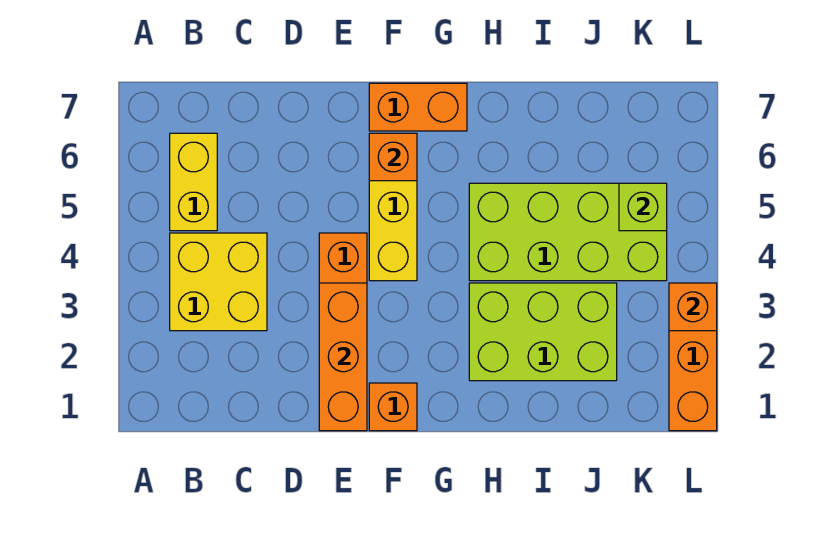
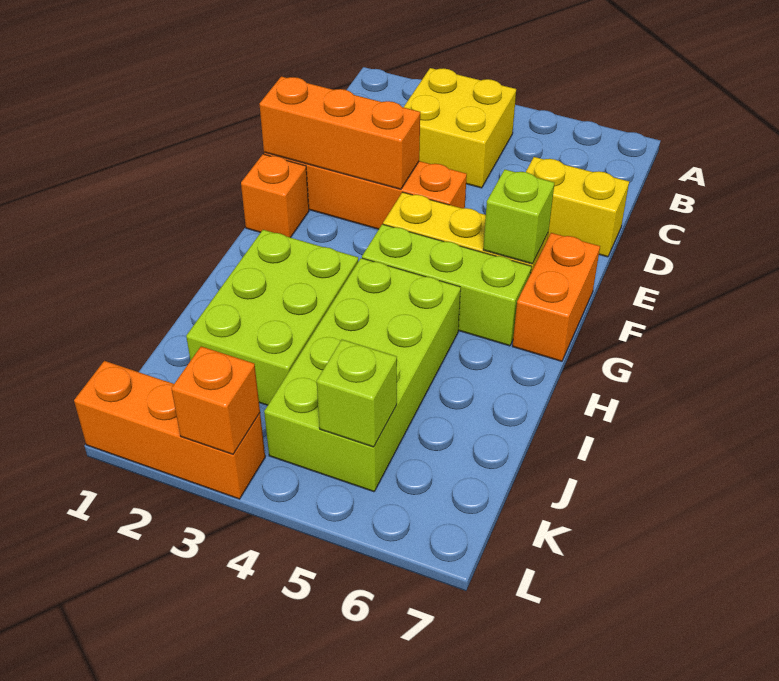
yellow brick B5:B6 level 1 -> yellow brick D6:D7 level 1
orange brick F6 level 2 -> lime brick F6 level 2
none -> lime brick G4:G6 level 1

